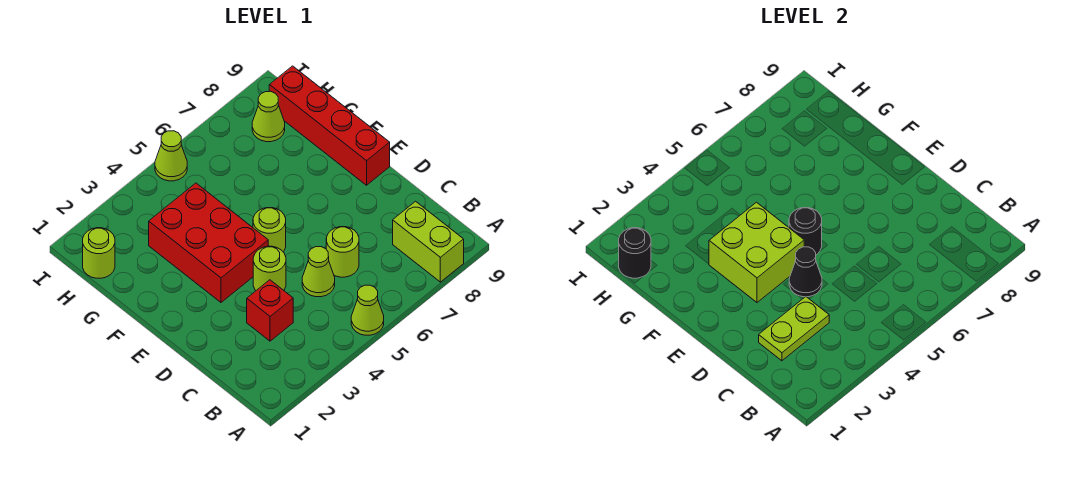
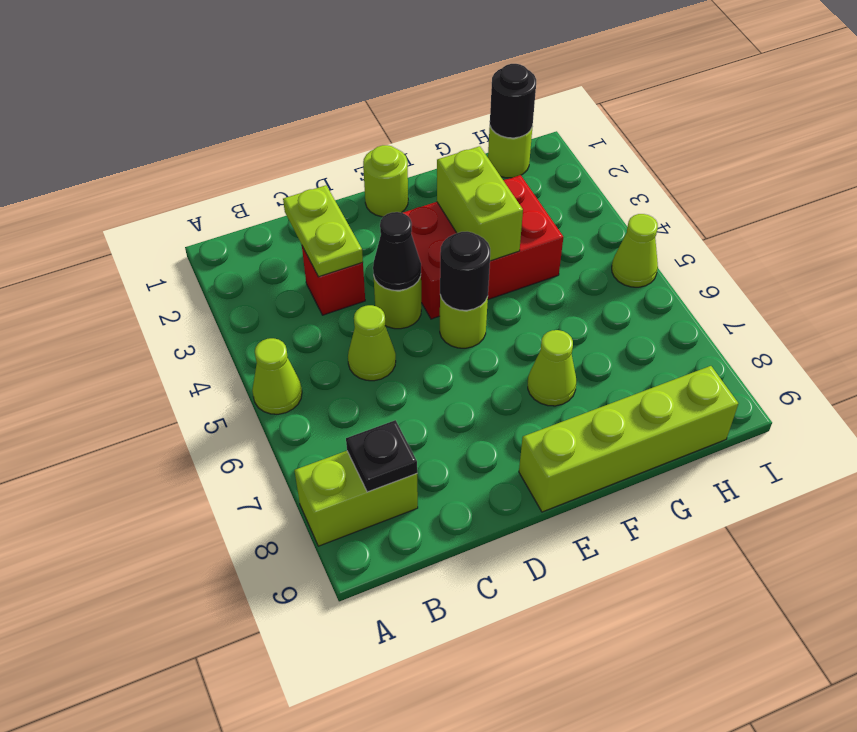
none -> black plate B8 level 2
lime round brick C6 level 1 -> lime round brick E1 level 1
lime brick E3:F4 level 2 -> lime brick F3:F4 level 2
red brick E9:H9 level 1 -> lime brick E9:H9 level 1
lime cone H8 level 1 -> lime cone F7 level 1

